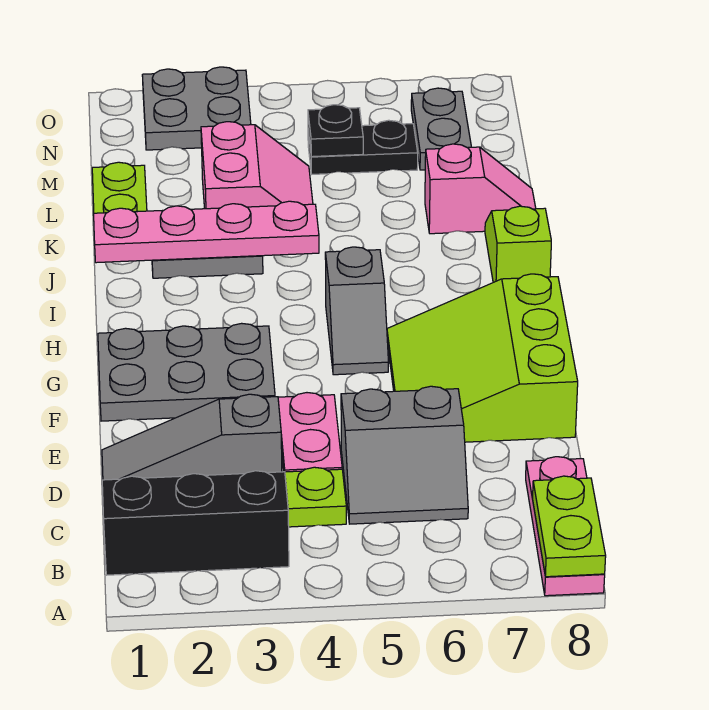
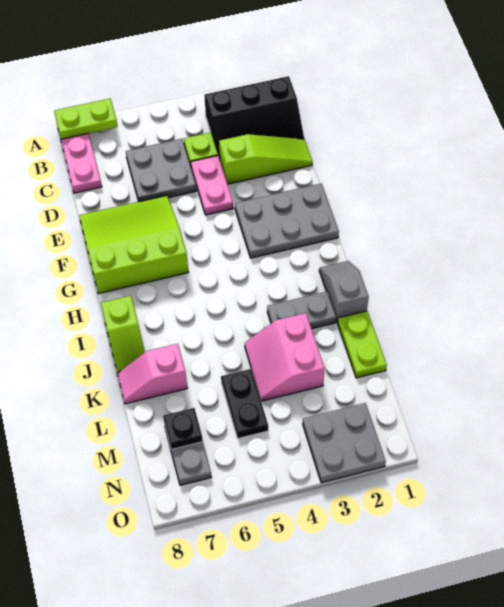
lime plate A8:B8 level 2 -> lime plate A7:A8 level 2
grey slope C5:D6 level 1 top D -> grey plate C5:D6 level 1
grey slope D1:D3 level 1 top 3 -> lime slope D1:D3 level 1 top 3
lime slope E6:G8 level 1 top 8 -> lime slope E6:G8 level 1 top G
grey slope G5:H5 level 1 top H -> grey slope I1:J1 level 1 top J
pink plate J1:J4 level 2 -> none
black plate M5:M6 level 1 -> black plate L5:M5 level 1
black plate M5 level 2 -> black plate M7 level 2

